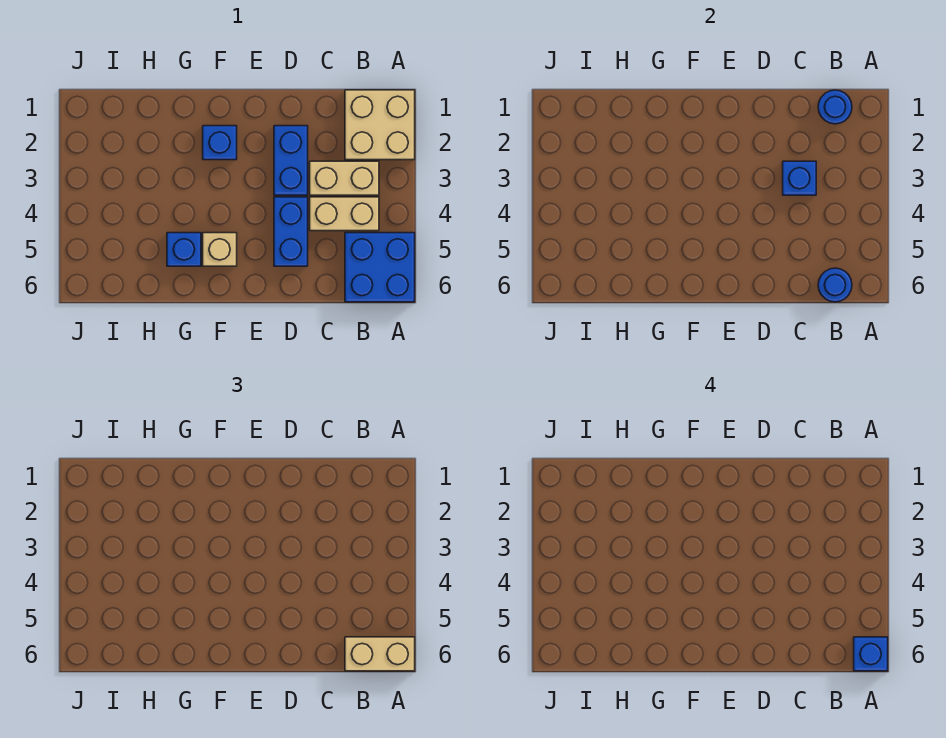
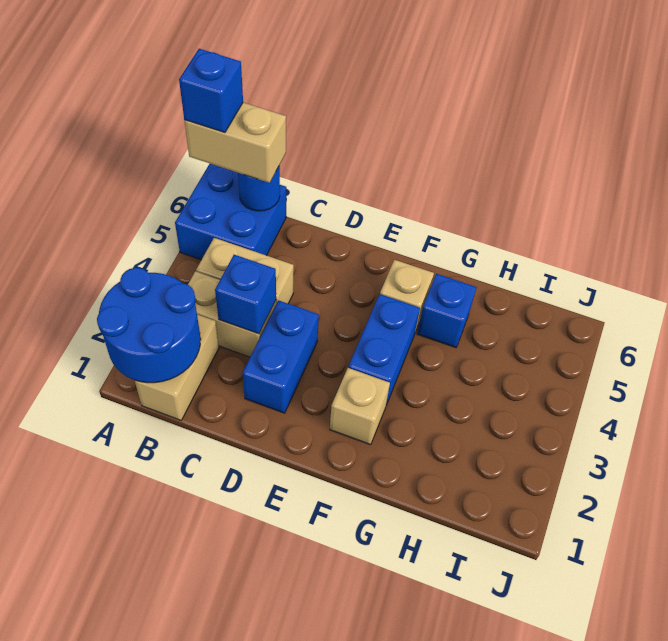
tan brick A1:B2 level 1 -> tan brick B1:B2 level 1
blue round brick B1 level 2 -> blue round brick A1:B2 level 2
blue brick D4:D5 level 1 -> blue brick F3:F4 level 1
blue brick F2 level 1 -> tan brick F2 level 1

